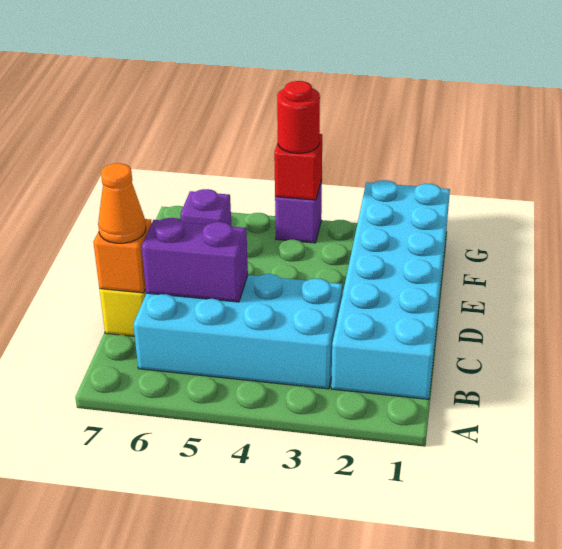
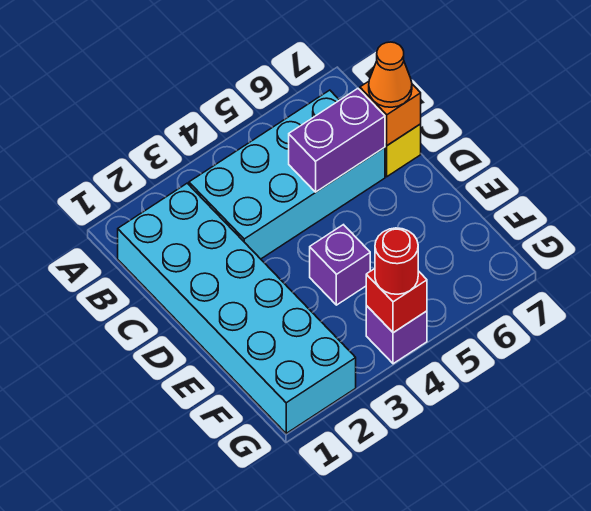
purple brick F6 level 1 -> purple brick E4 level 1

